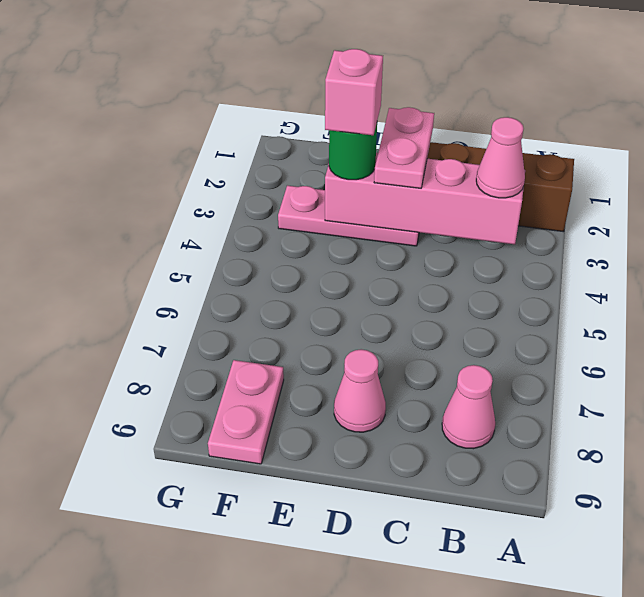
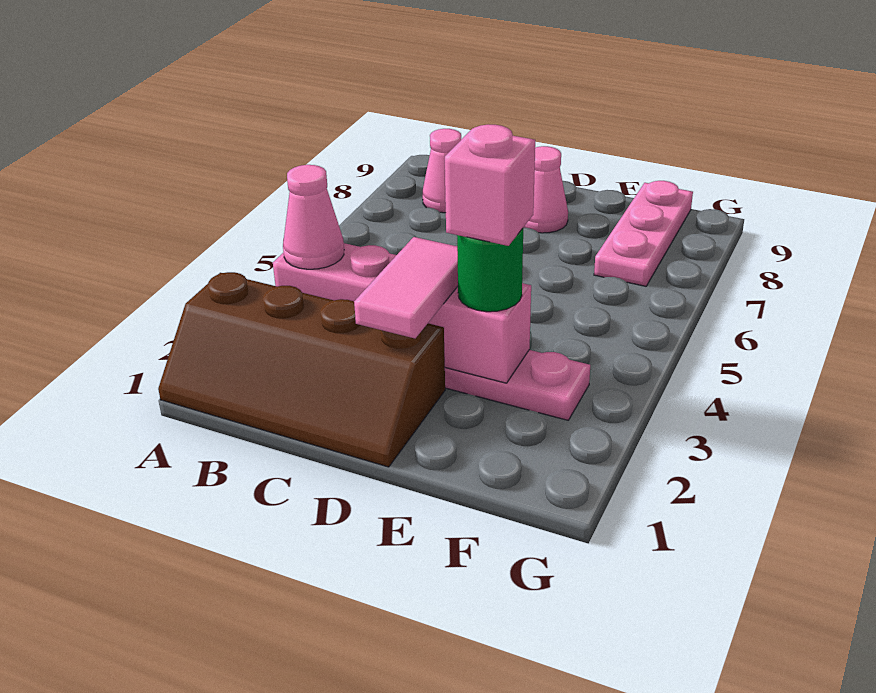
pink plate D2:D3 level 3 -> pink tile D2:D3 level 3
pink plate F8:F9 level 1 -> pink plate F7:F9 level 1

